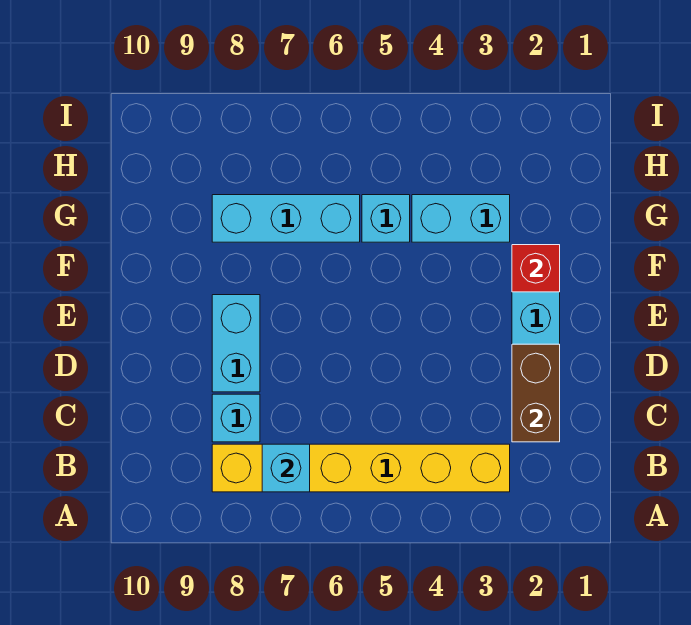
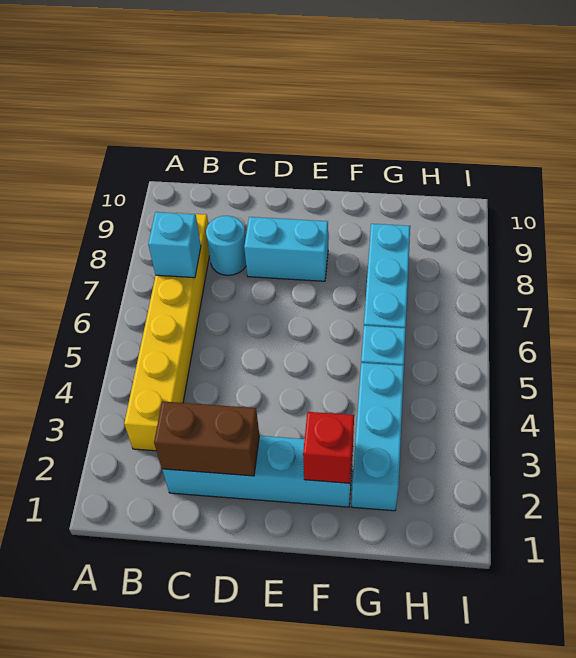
cyan brick C8 level 1 -> cyan round brick C8 level 1
cyan brick G3:G4 level 1 -> cyan brick G2:G4 level 1

